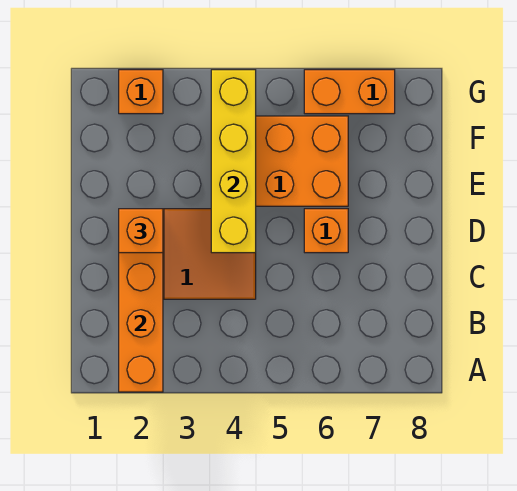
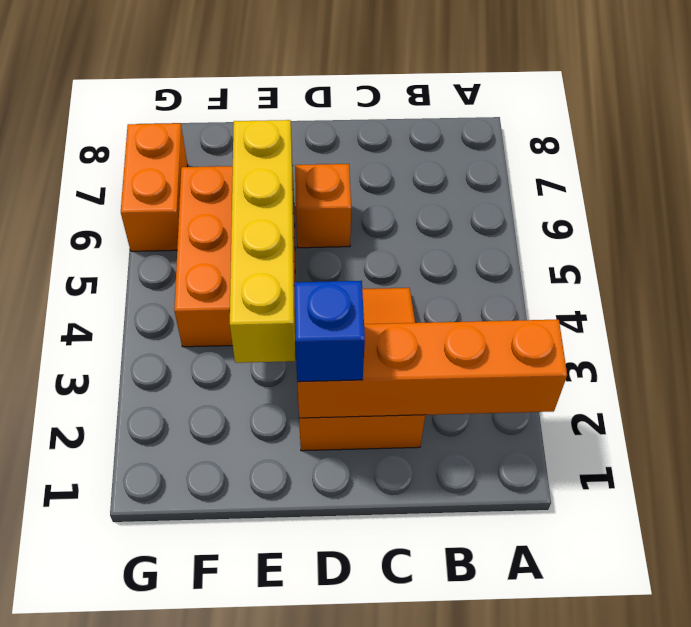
orange brick D2 level 3 -> blue brick D2 level 3
yellow brick D4:G4 level 2 -> yellow brick E3:E6 level 2
orange brick G2 level 1 -> none

